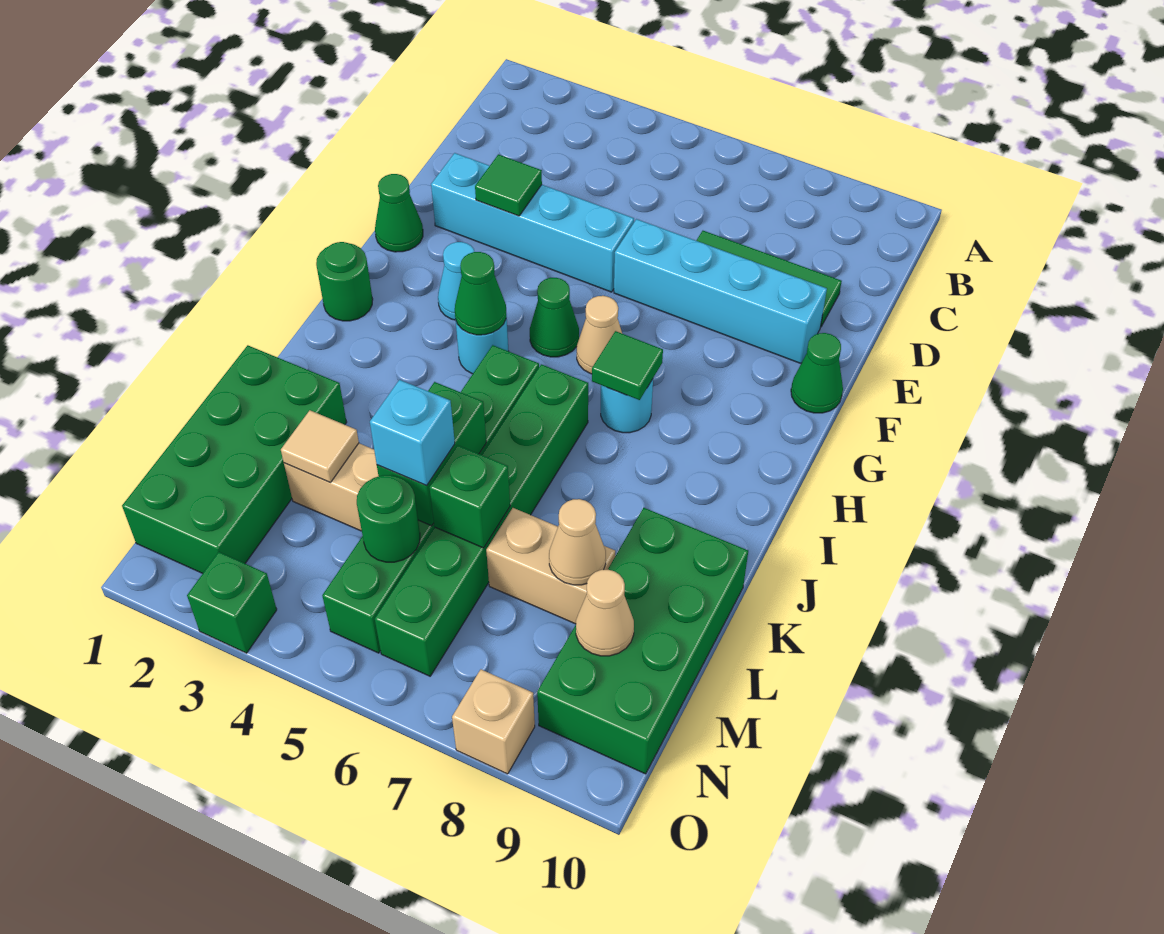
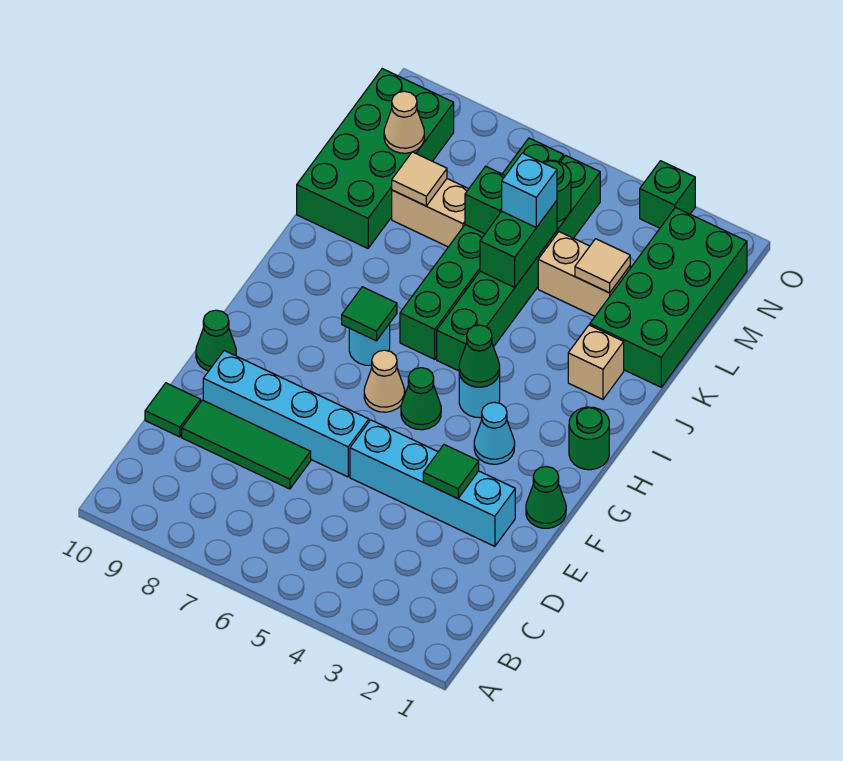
none -> green tile D10 level 1
tan cone L8 level 2 -> tan tile L8 level 2
tan brick O8 level 1 -> tan brick J2 level 1

